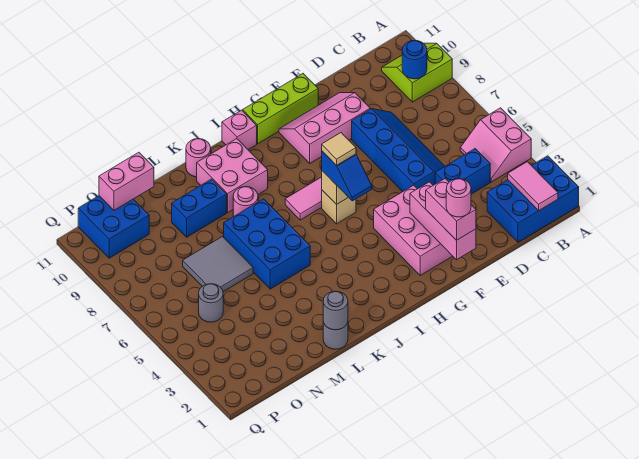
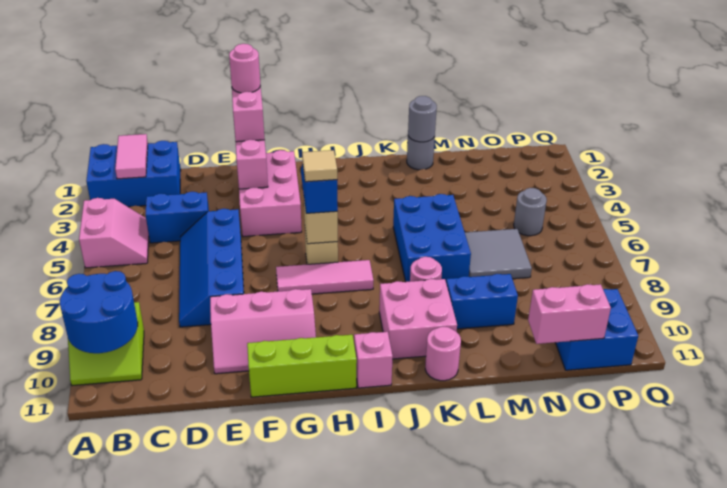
blue round brick B9 level 2 -> blue round brick A9:B10 level 2

